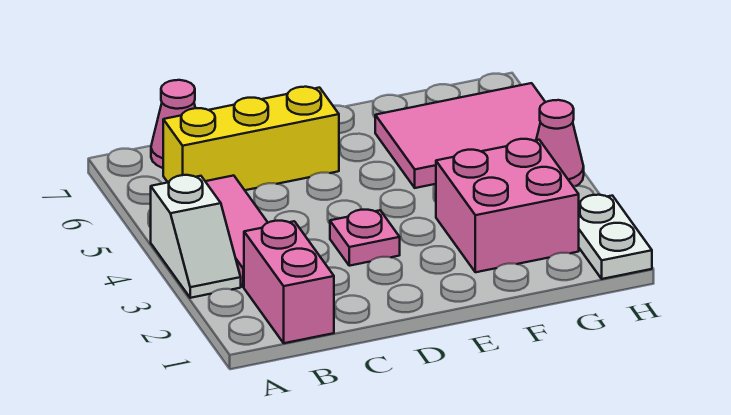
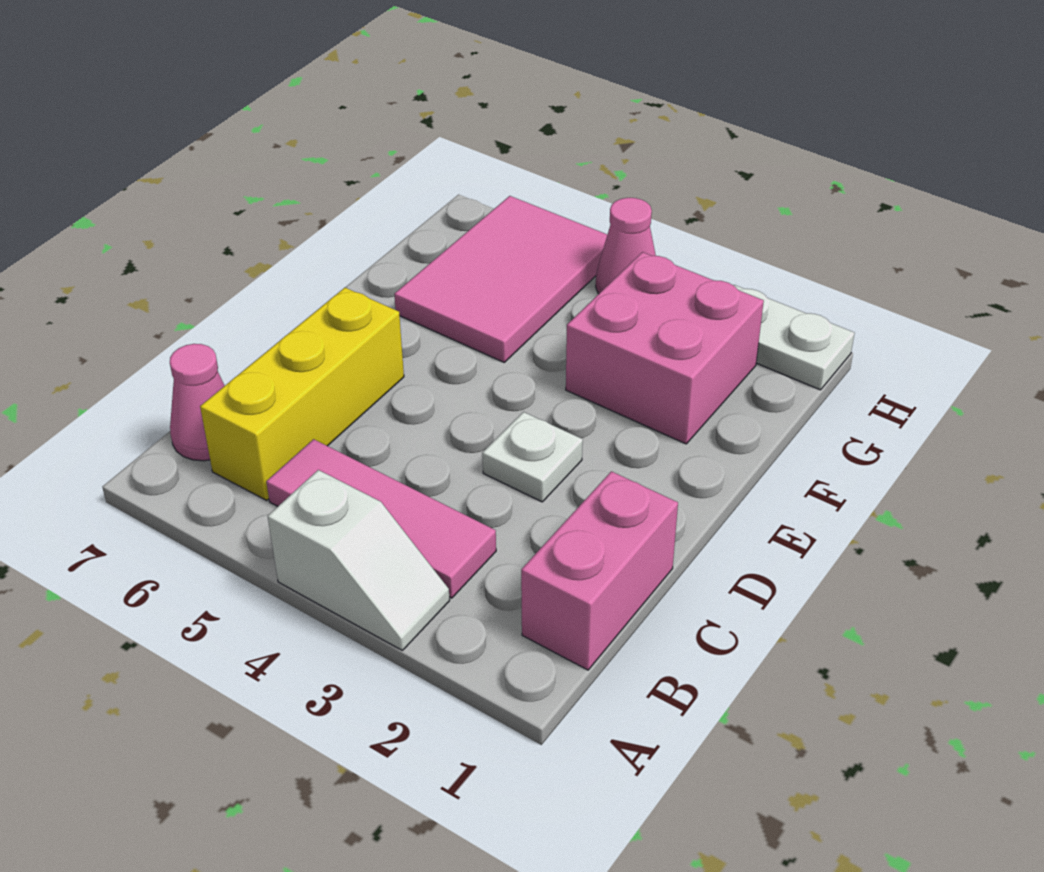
pink brick B1:B2 level 1 -> pink brick B1:C1 level 1
pink plate D3 level 1 -> white plate D3 level 1

